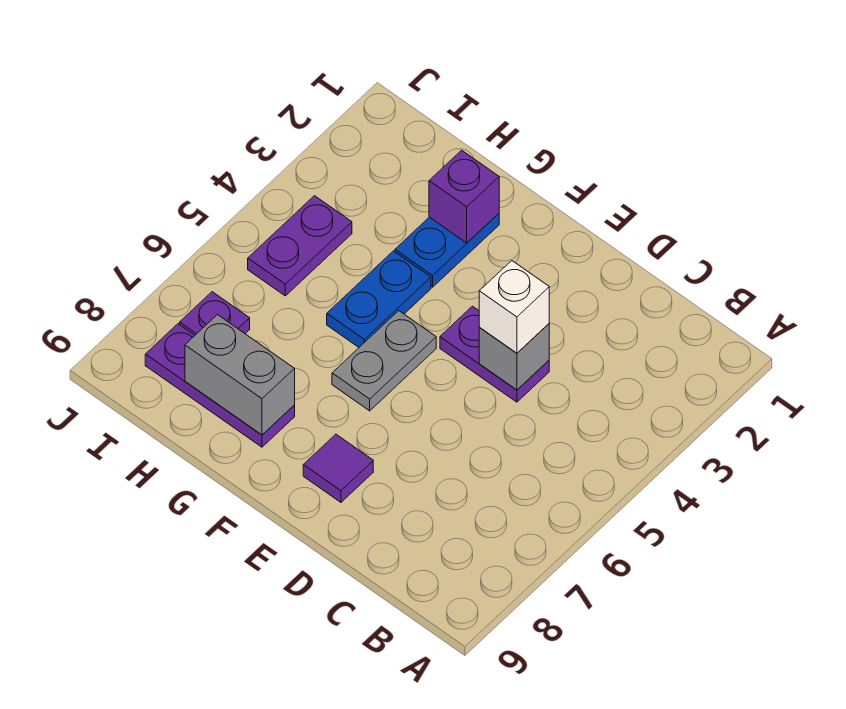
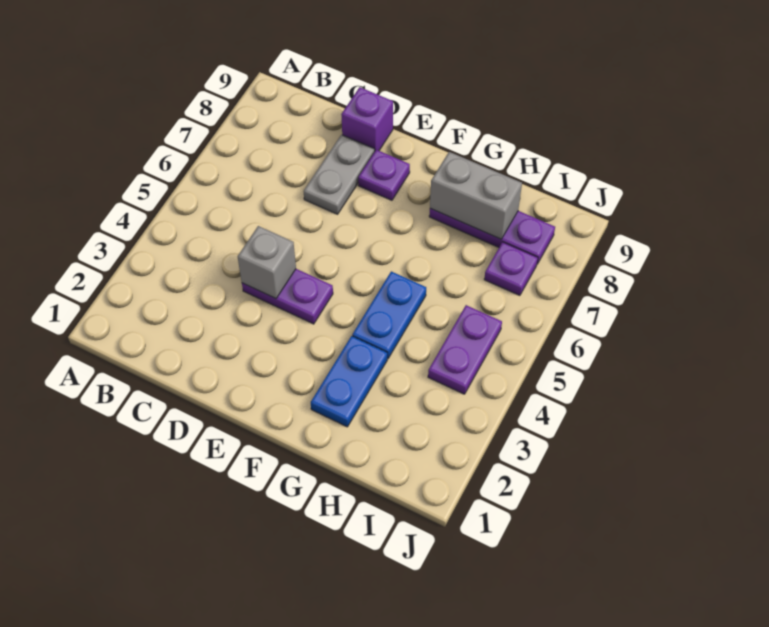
white brick D4 level 3 -> none
purple tile E8 level 1 -> purple plate E8 level 1
grey plate F5:F6 level 1 -> grey plate D7:D8 level 1
purple brick G2 level 2 -> purple brick D9 level 1

